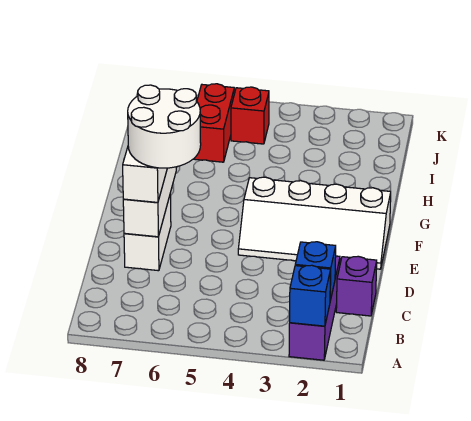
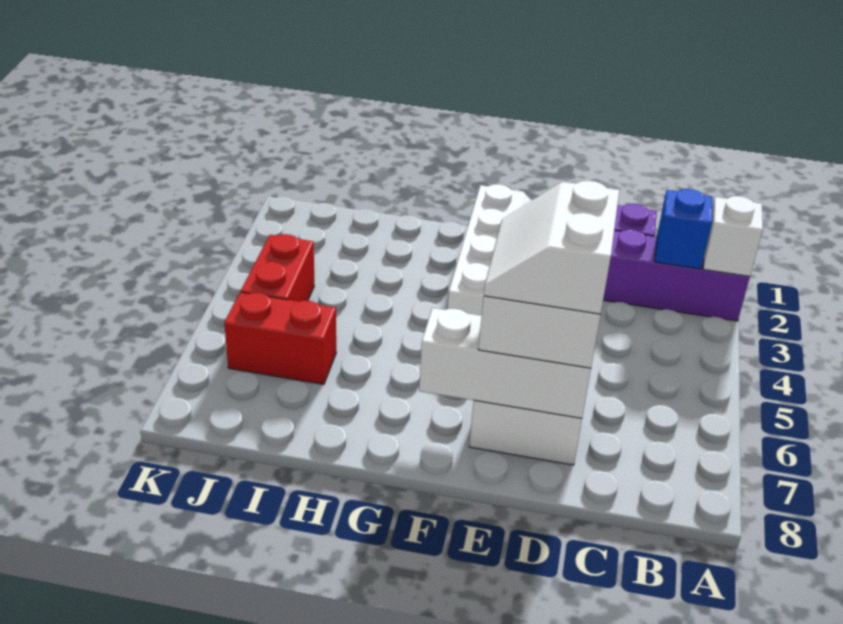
blue brick A2 level 2 -> white brick A2 level 2
white round brick D6:E7 level 4 -> white slope D6:E7 level 4 top D
red brick J5 level 1 -> red brick J4:J5 level 1

